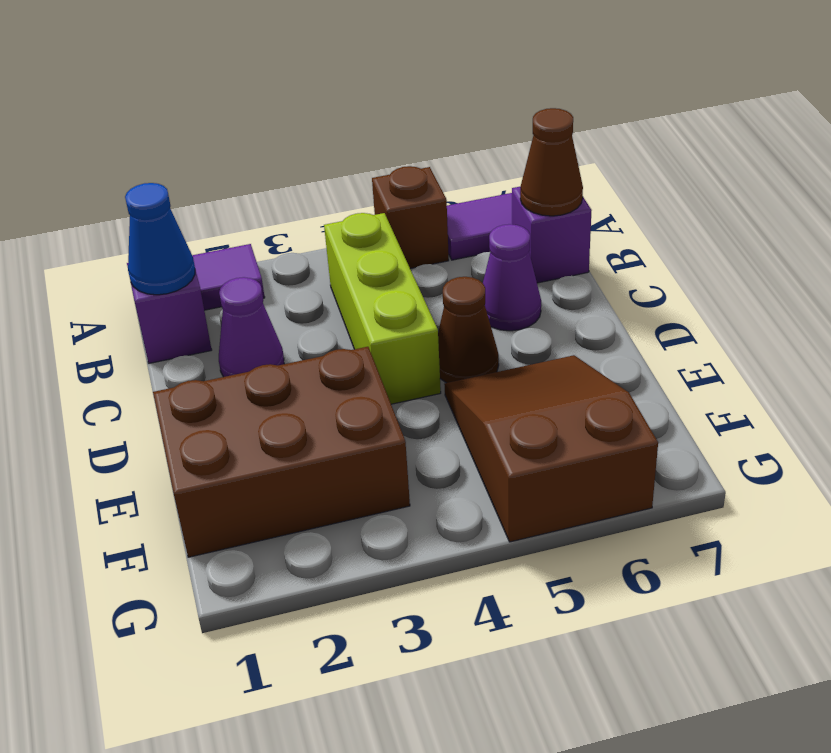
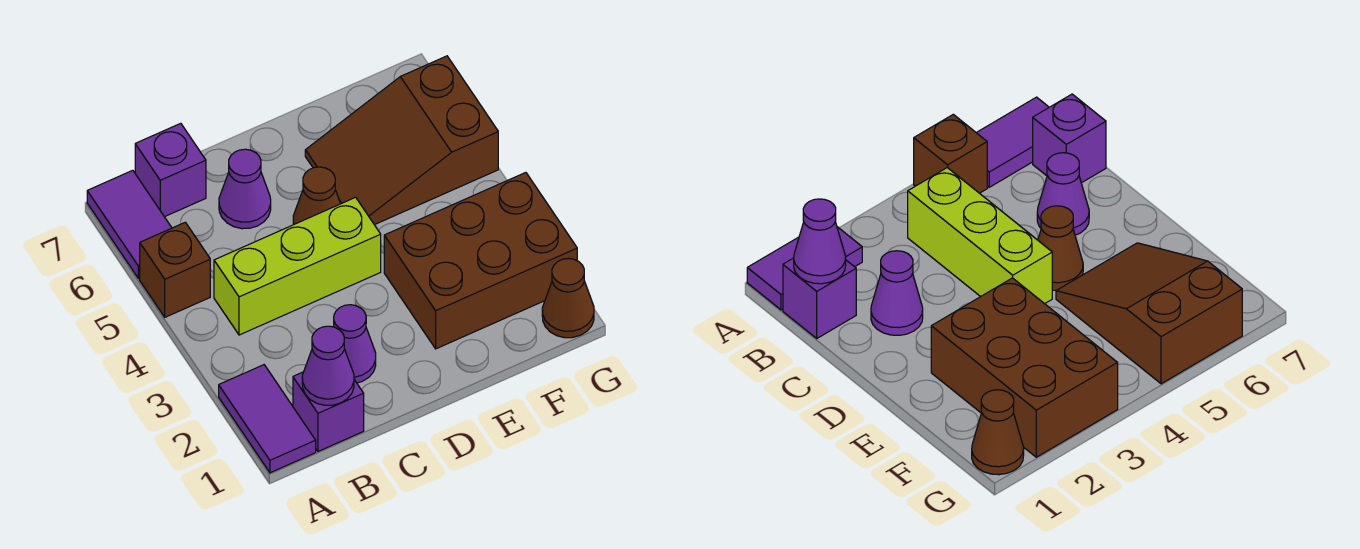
blue cone B1 level 2 -> purple cone B1 level 2
brown cone B7 level 2 -> brown cone G1 level 1
brown brick E1:F3 level 1 -> brown brick E2:G3 level 1

